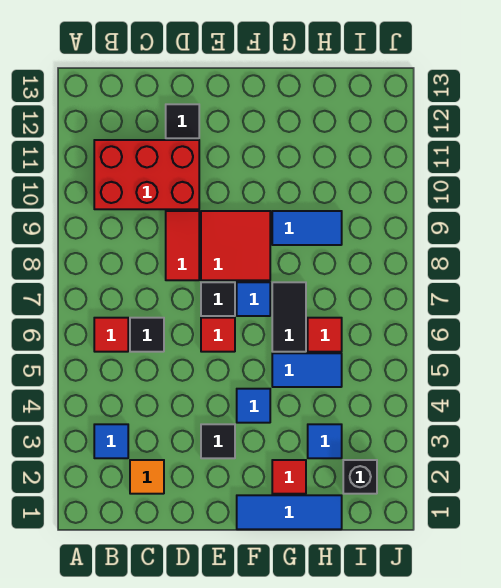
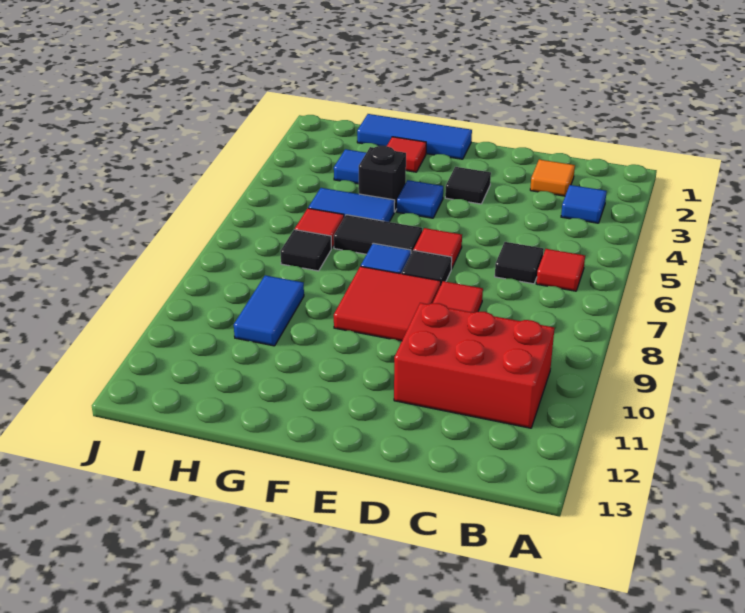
black tile D12 level 1 -> black tile H7 level 1
black tile G6:G7 level 1 -> black tile F6:G6 level 1
blue tile G9:H9 level 1 -> blue tile H9:H10 level 1
black brick I2 level 1 -> black brick G4 level 1

